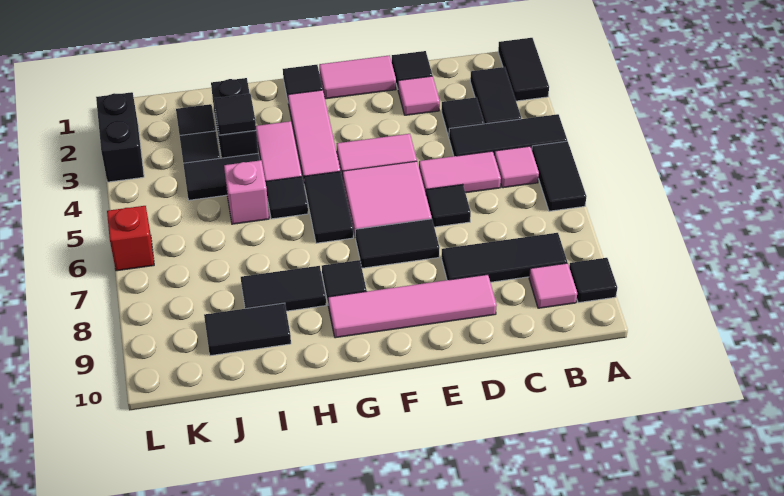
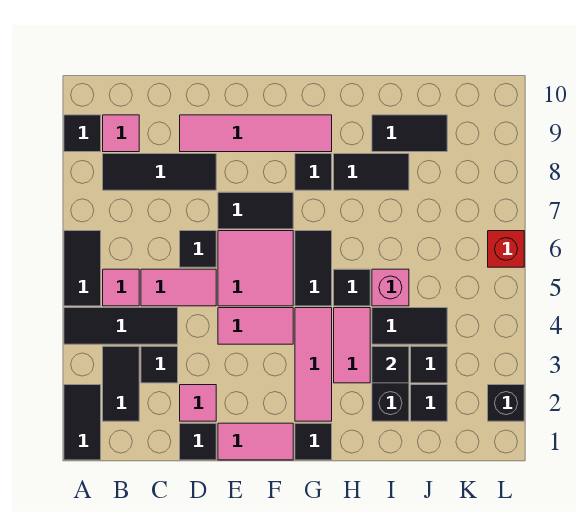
black brick L2:L3 level 1 -> black brick L2 level 1

